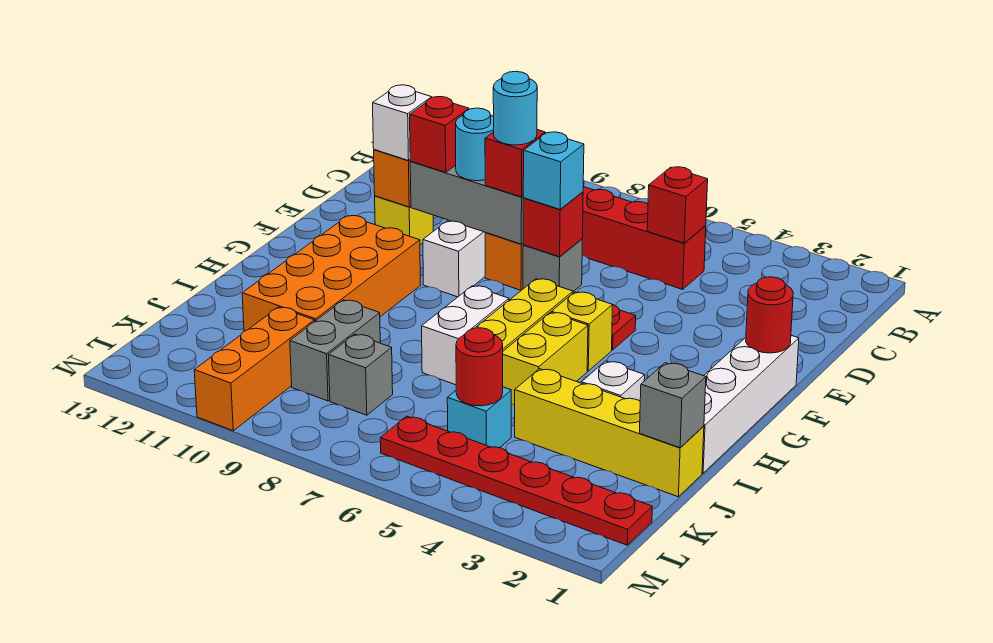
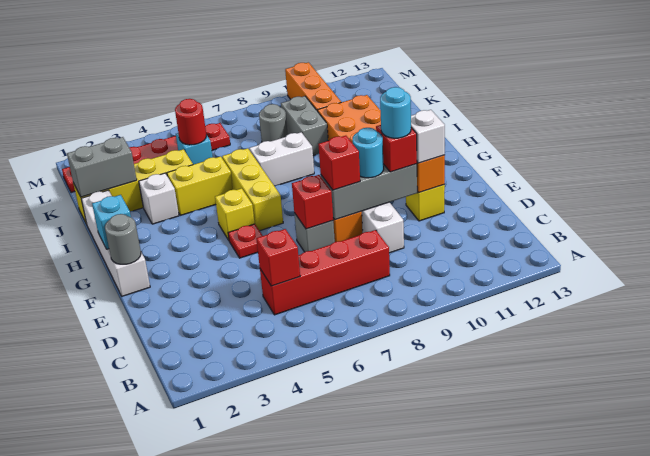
cyan brick E7 level 3 -> cyan brick G1 level 2
cyan round brick E8 level 4 -> cyan round brick E10 level 4
red round brick F1 level 2 -> grey round brick F1 level 2
yellow brick H5:I5 level 1 -> yellow brick I4:I5 level 1
white brick H7:I7 level 1 -> white brick I7:I8 level 1
grey brick J1 level 2 -> grey brick J1:J2 level 2
grey brick K8 level 1 -> grey round brick K8 level 1

